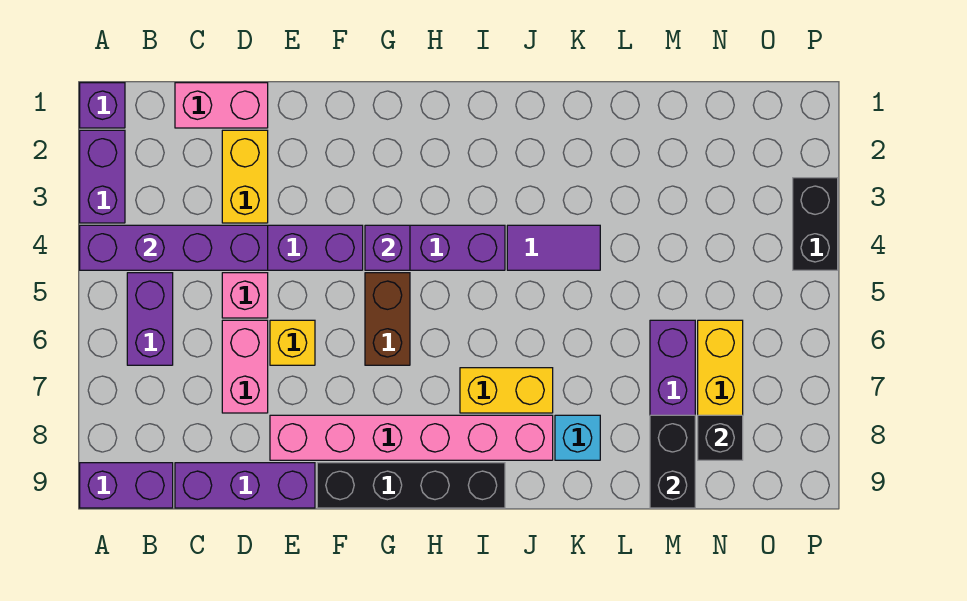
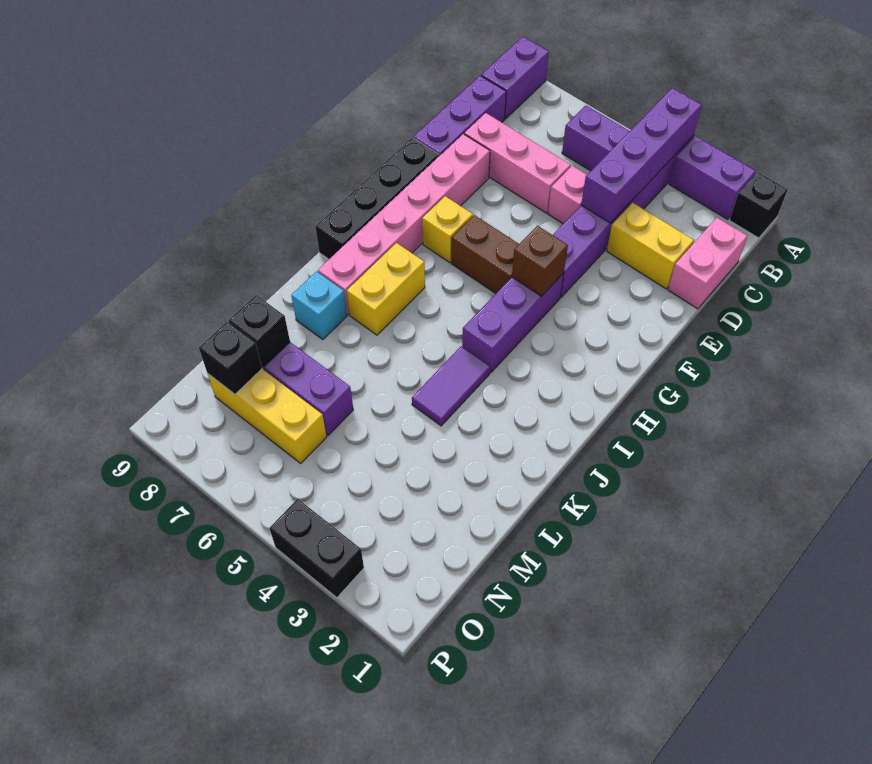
purple brick A1 level 1 -> black brick A1 level 1
pink brick D6:D7 level 1 -> pink brick D6:D8 level 1
yellow brick E6 level 1 -> yellow brick G7 level 1
purple brick G4 level 2 -> brown brick G4 level 2
black brick M8:M9 level 2 -> black brick M8 level 2

